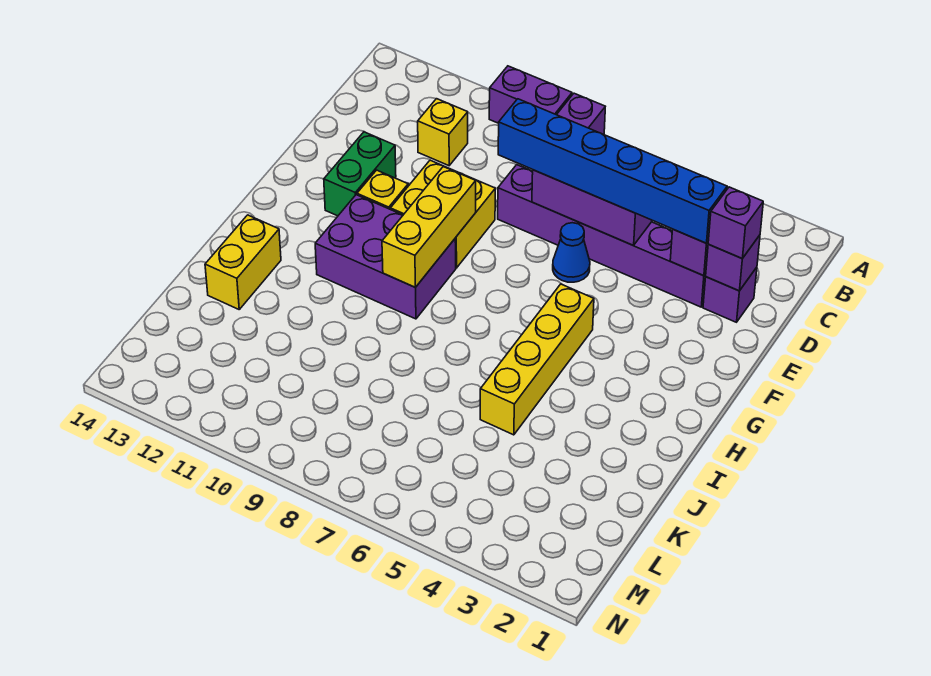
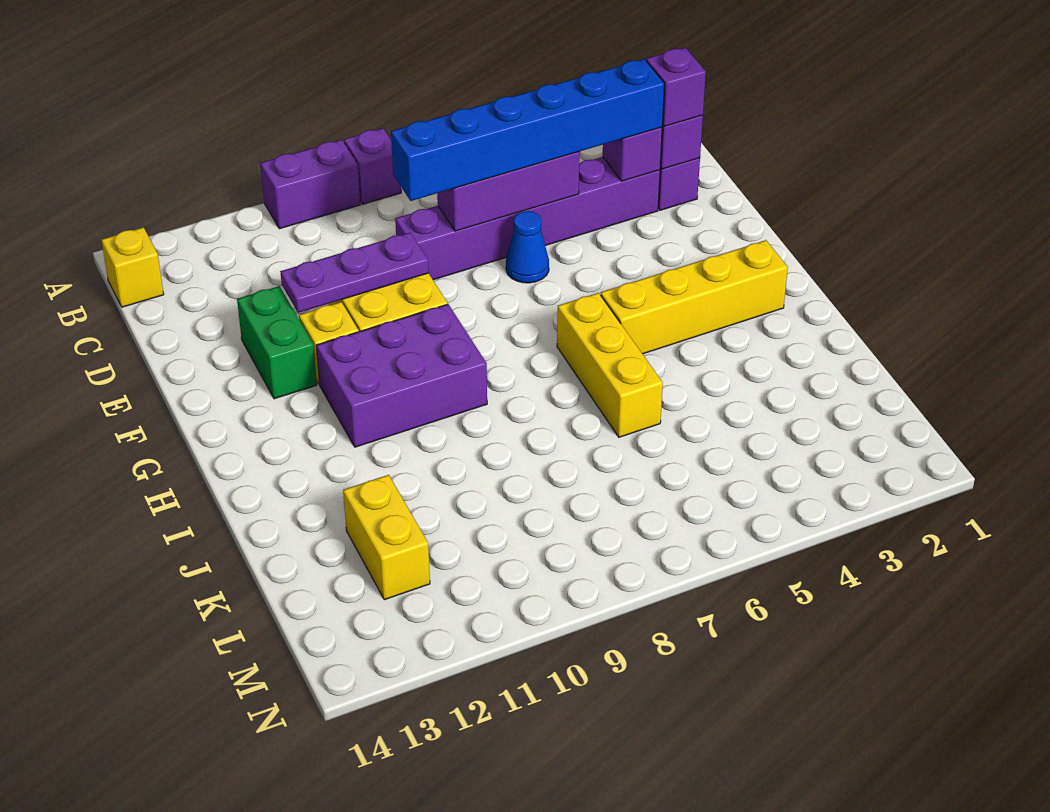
yellow brick C11 level 1 -> yellow brick B14 level 1
none -> purple plate E9:E11 level 2
yellow brick F9:H9 level 2 -> yellow brick H6:J6 level 1
yellow brick G5:J5 level 1 -> yellow brick H2:H5 level 1
yellow brick I13:J13 level 1 -> yellow brick K12:L12 level 1

